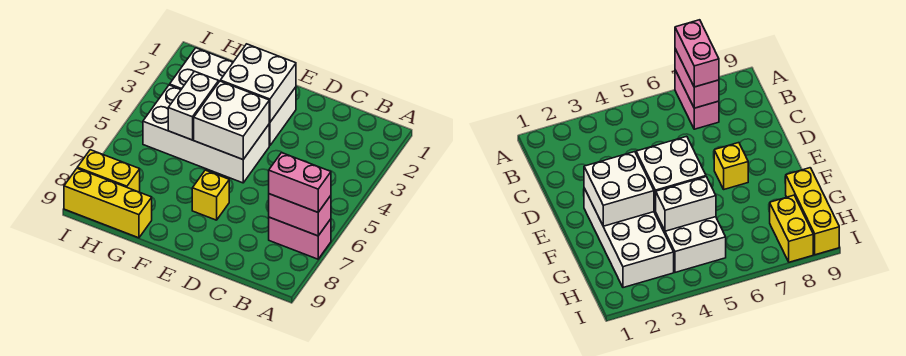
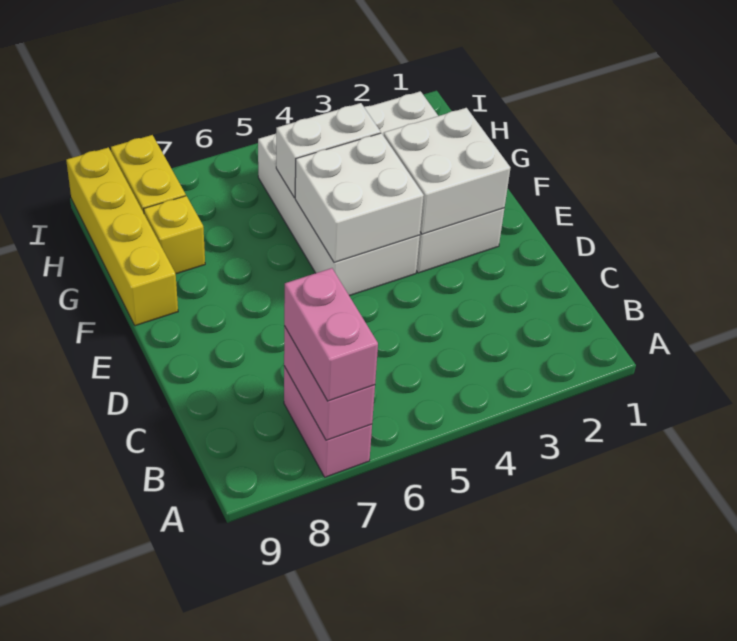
yellow brick E7 level 1 -> yellow brick G8 level 1
yellow brick G9:I9 level 1 -> yellow brick F9:I9 level 1

